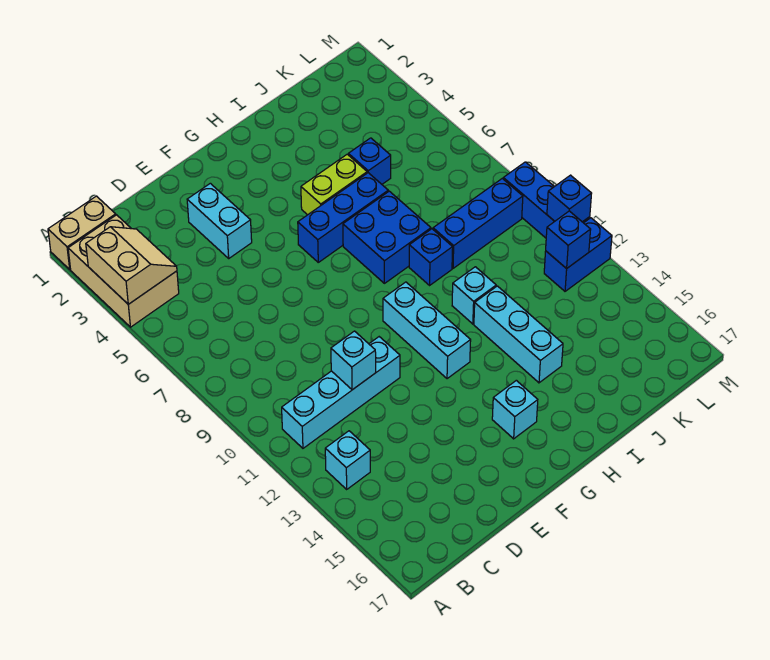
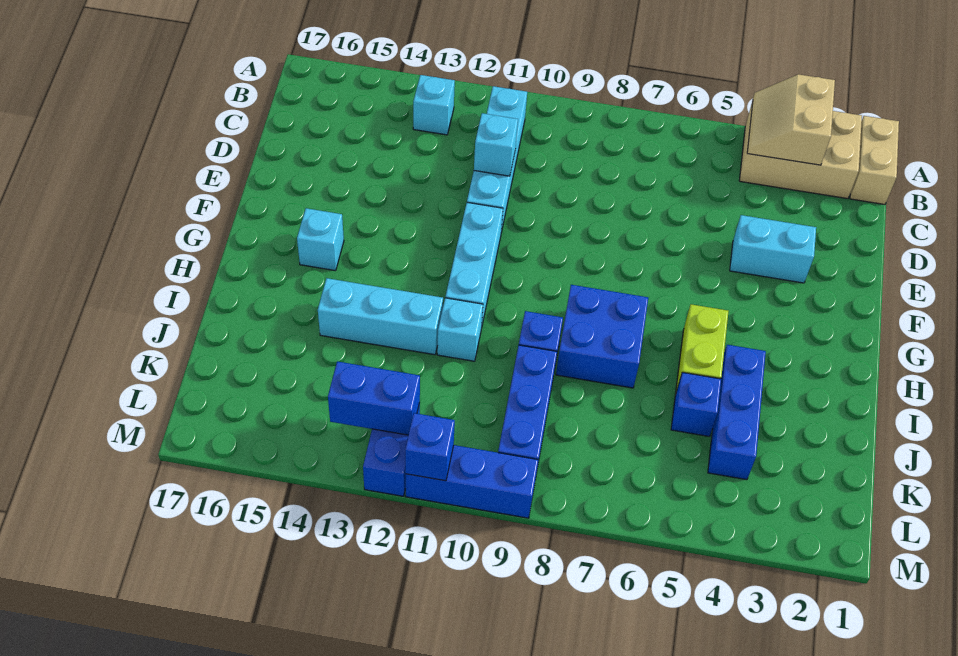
tan slope A3:B4 level 2 top A -> tan slope A3:B4 level 2 top 3
blue brick G6:I6 level 1 -> blue brick I4:K4 level 1
cyan brick G10:G12 level 1 -> cyan brick F11:H11 level 1
blue brick L12 level 2 -> blue brick L12:L13 level 2

